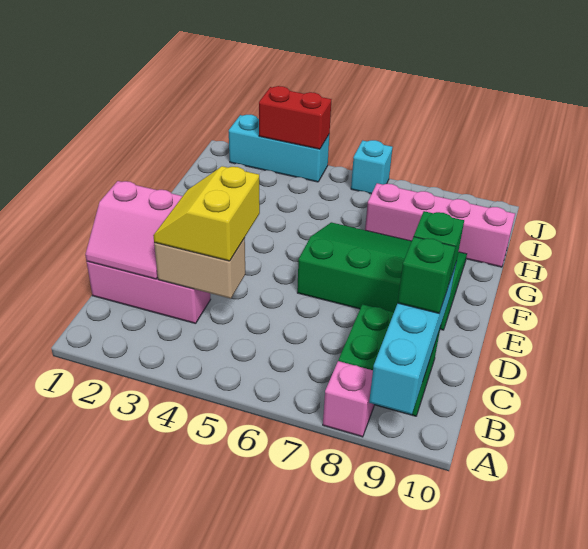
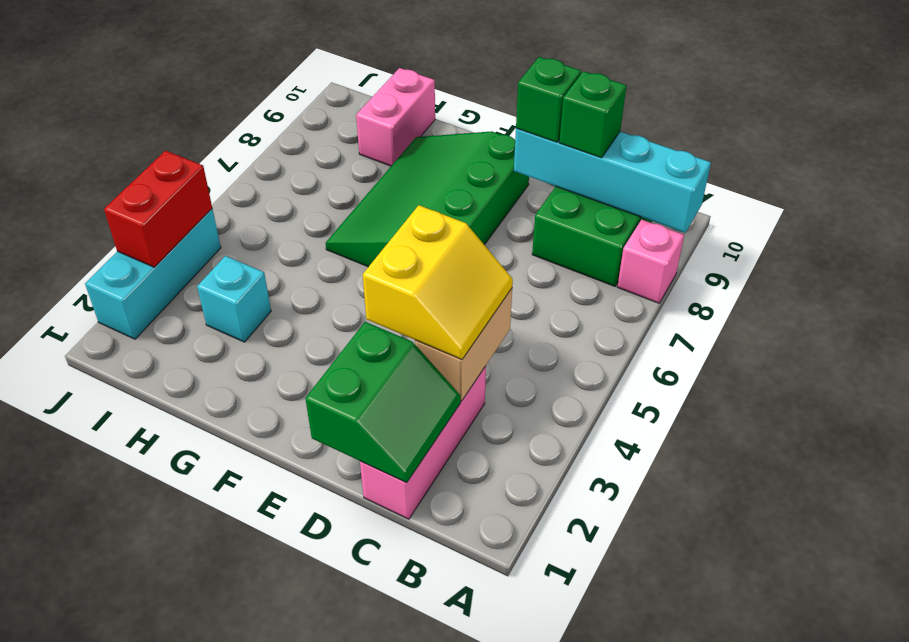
pink slope C1:D2 level 2 top D -> green slope C1:D2 level 2 top D
yellow slope C3:D4 level 3 top 4 -> yellow slope C3:D4 level 3 top D
pink brick H7:H10 level 1 -> pink brick H9:H10 level 1
cyan brick J6 level 1 -> cyan brick H3 level 1

